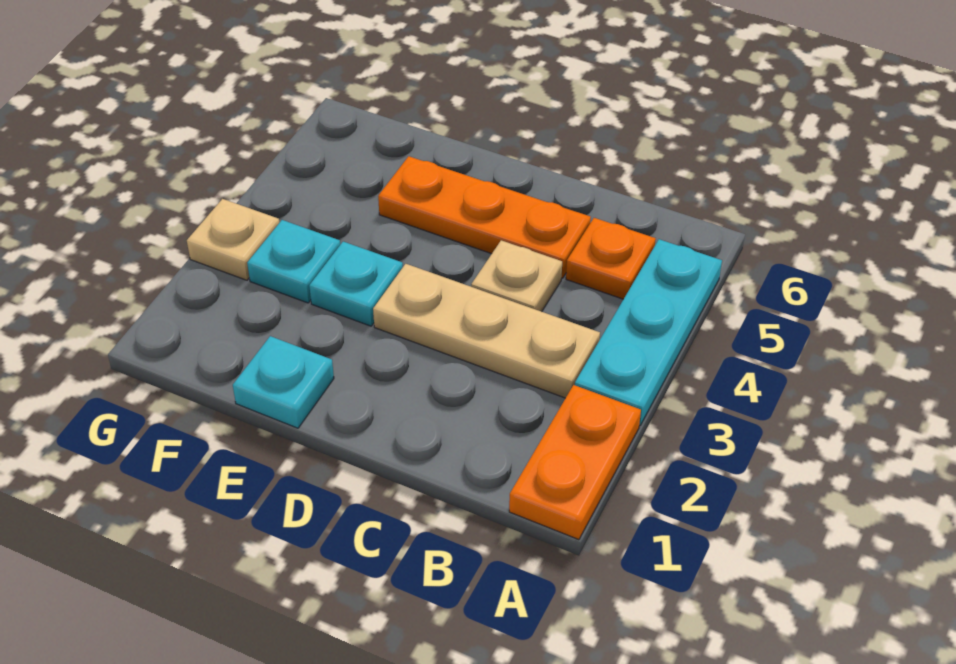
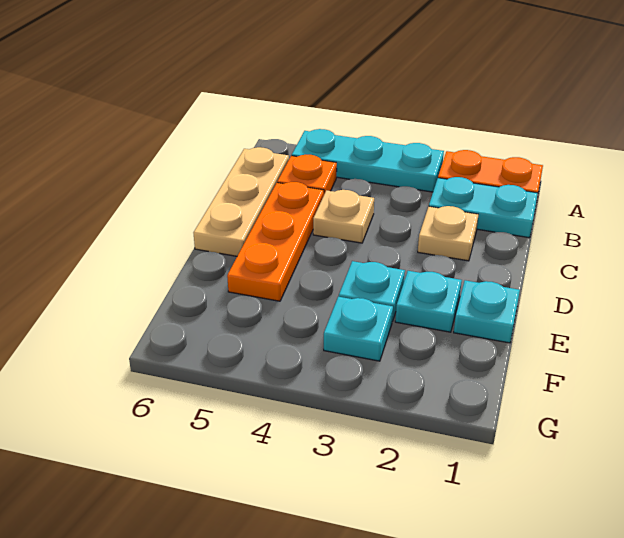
none -> cyan plate B1:B2 level 1
tan plate B3:D3 level 1 -> tan plate B6:D6 level 1
none -> cyan plate E2 level 1
tan plate G3 level 1 -> tan plate C2 level 1

